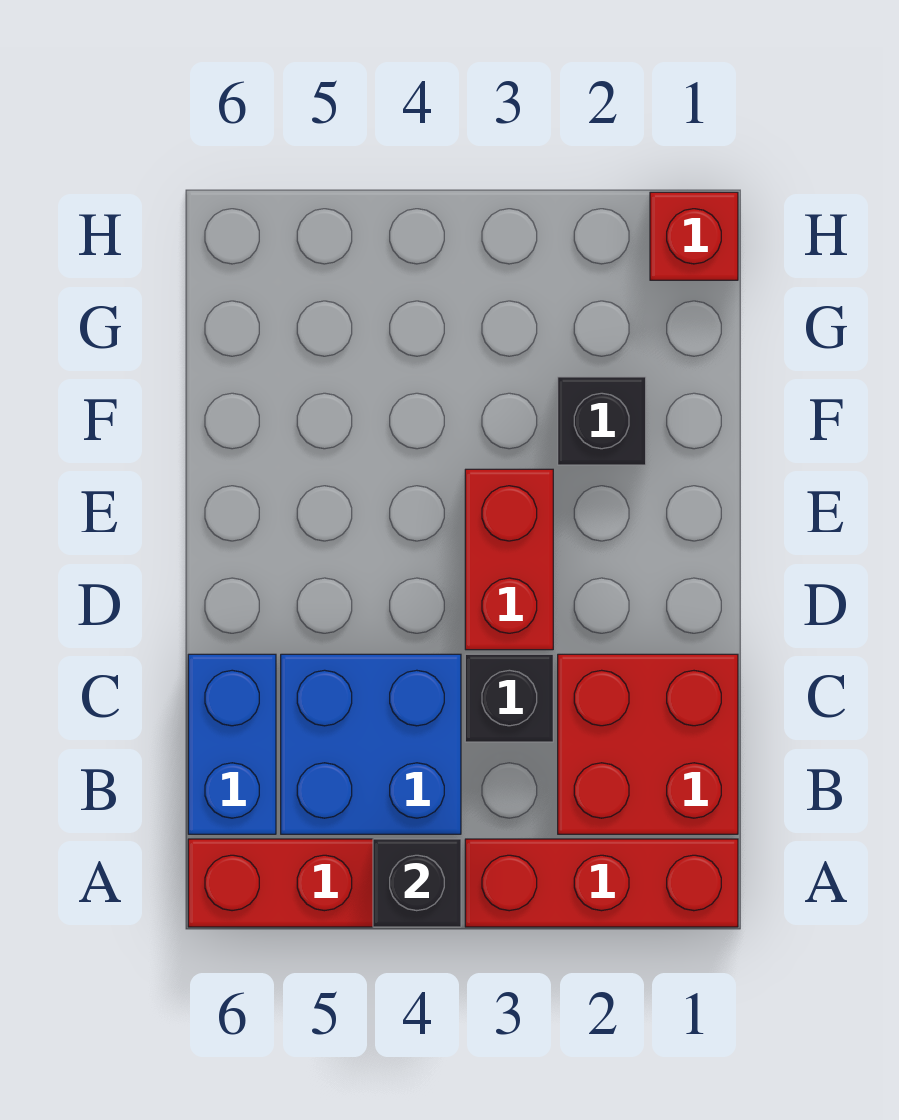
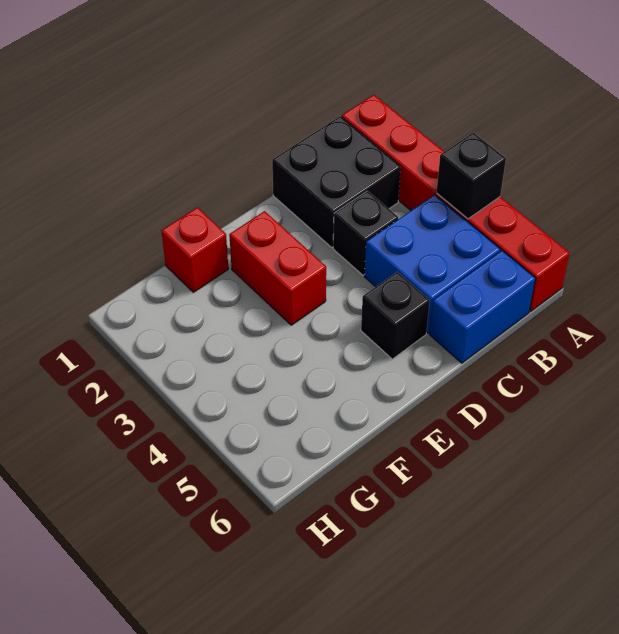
red brick B1:C2 level 1 -> black brick B1:C2 level 1
red brick D3:E3 level 1 -> red brick E2:E3 level 1
black brick F2 level 1 -> black brick D5 level 1
red brick H1 level 1 -> red brick F1 level 1

